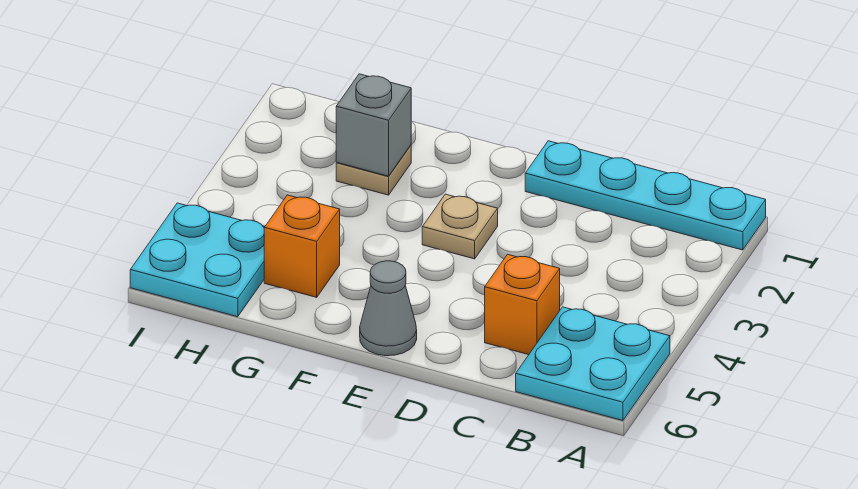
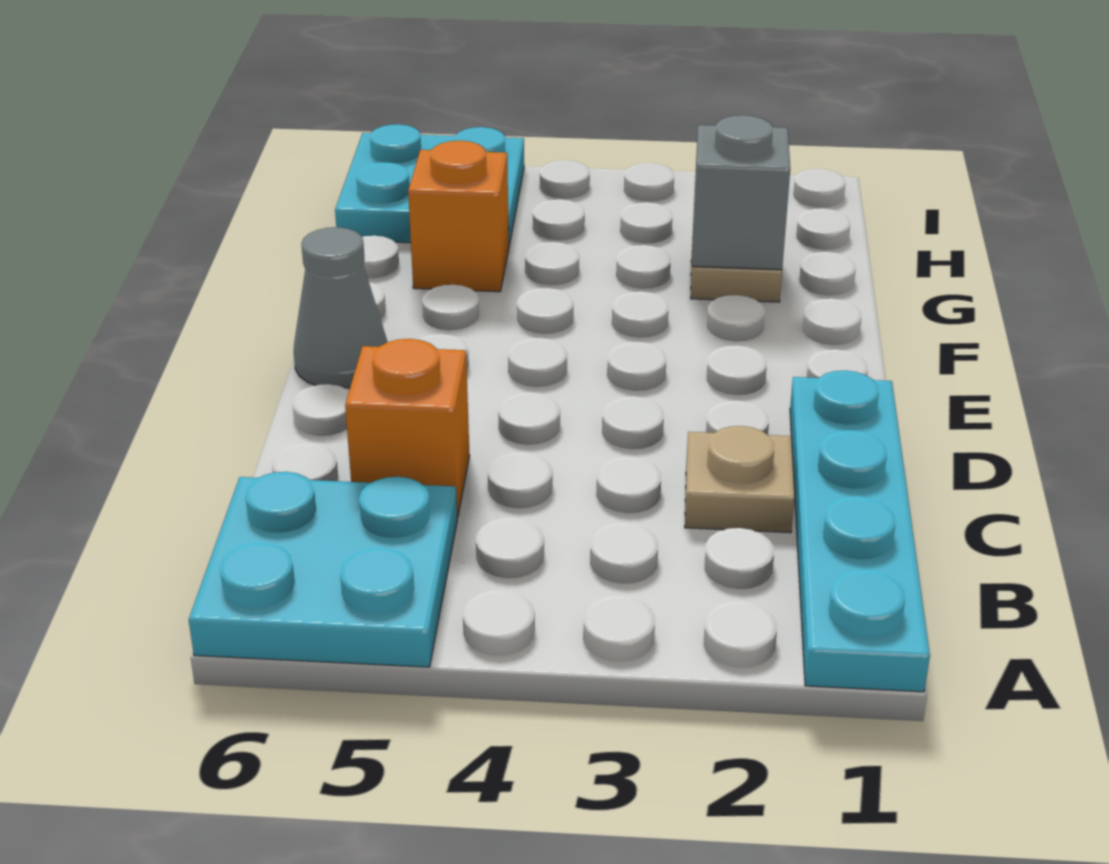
tan plate E3 level 1 -> tan plate C2 level 1

